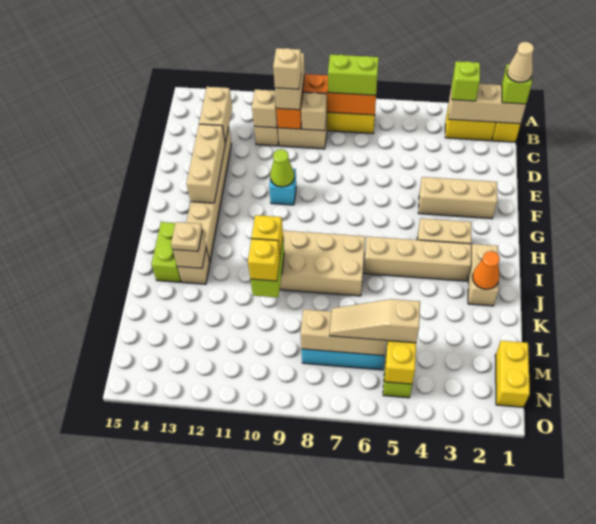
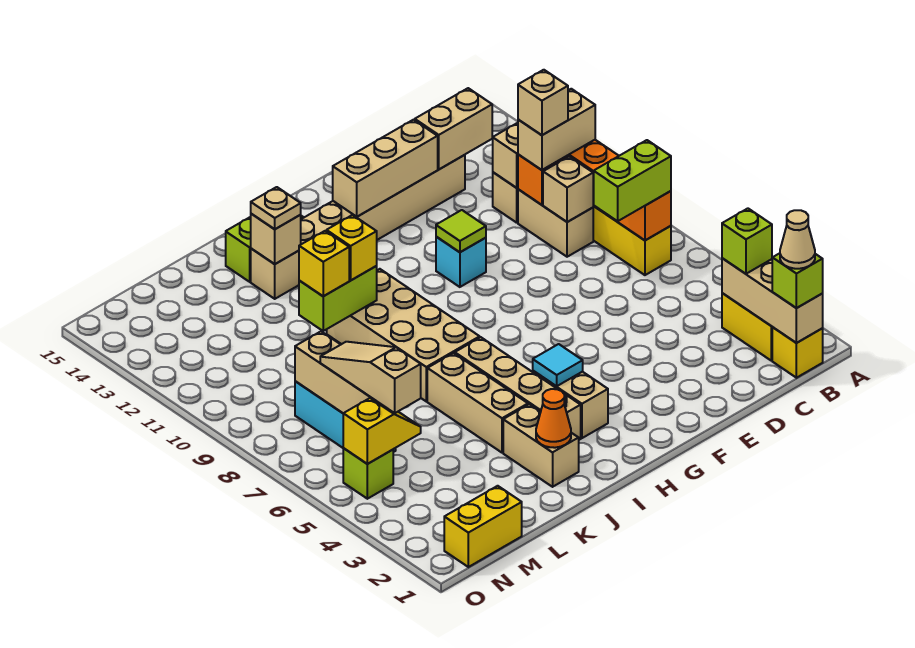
lime brick B7:B8 level 3 -> lime brick B7:C7 level 3
tan brick F2:F4 level 1 -> tan brick J4:J6 level 1
lime cone F10 level 2 -> lime tile F10 level 2
none -> cyan tile H4 level 2
tan brick I2:J2 level 1 -> tan brick J2:J3 level 1

